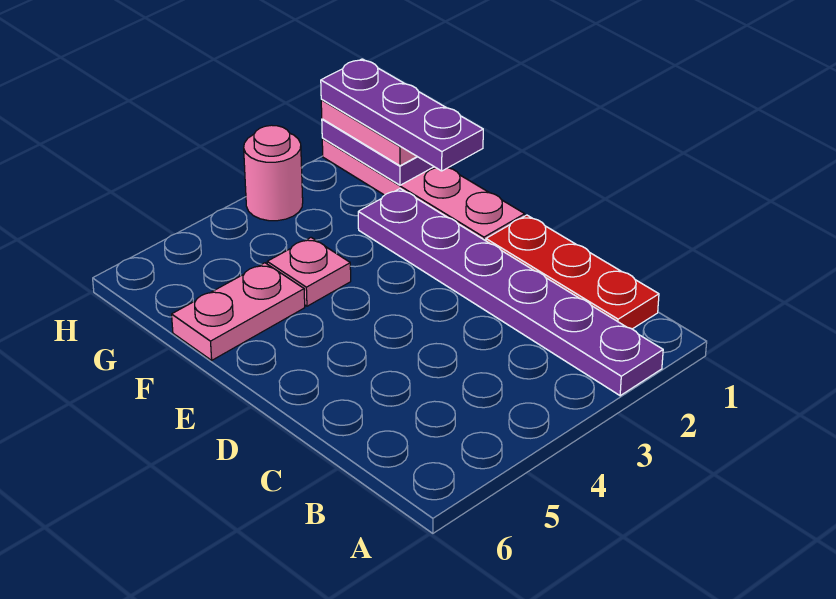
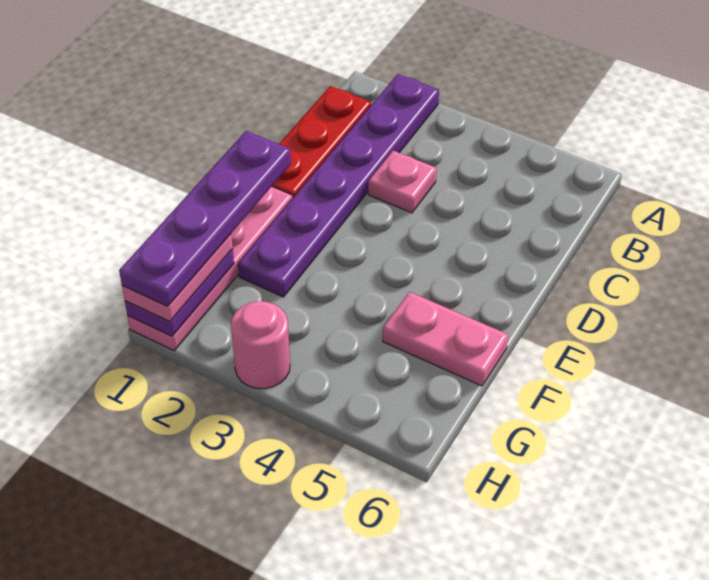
purple plate F1:H1 level 4 -> purple plate E1:H1 level 4
pink plate F4 level 1 -> pink plate C3 level 1

